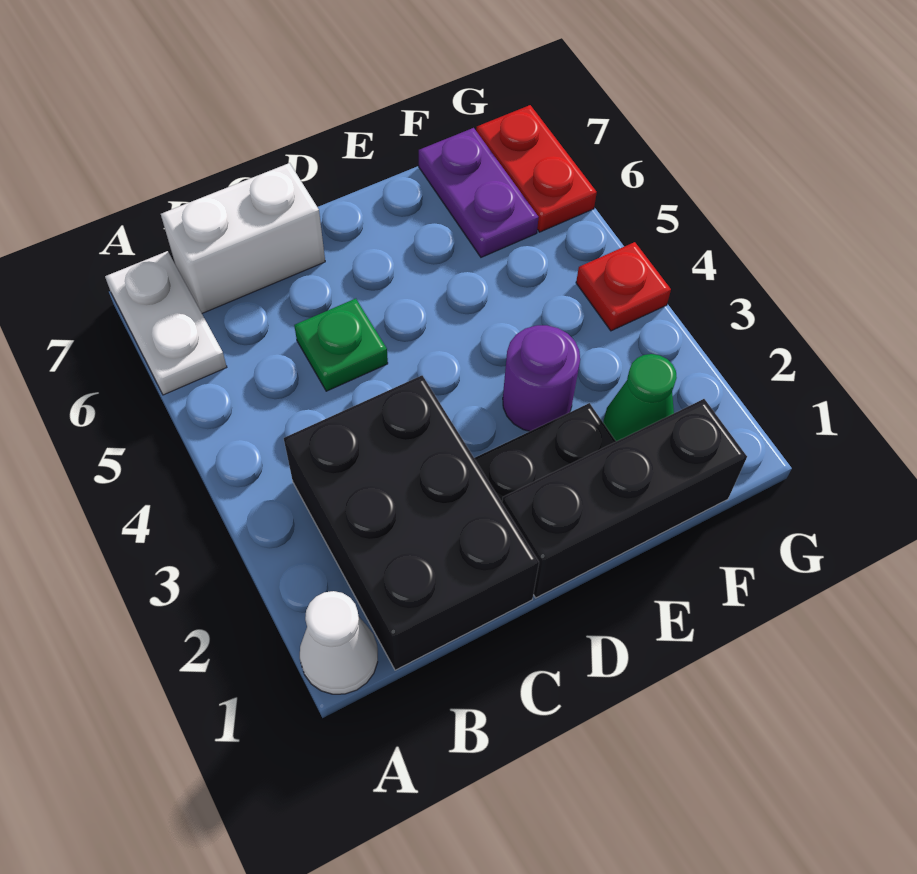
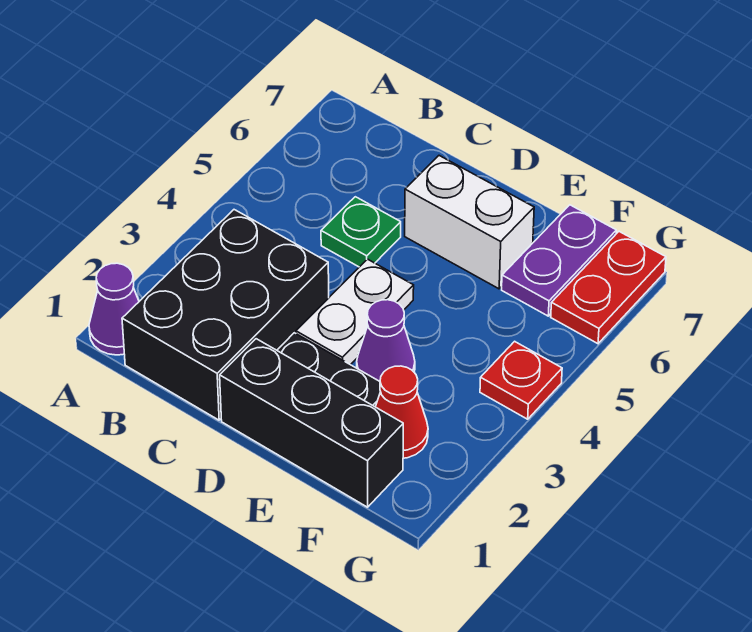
white cone A1 level 1 -> purple cone A1 level 1
white plate A6:A7 level 1 -> white plate D3:D4 level 1
white brick B7:C7 level 1 -> white brick D6:E6 level 1
purple round brick E3 level 1 -> purple cone E3 level 1
green cone F2 level 1 -> red cone F2 level 1

